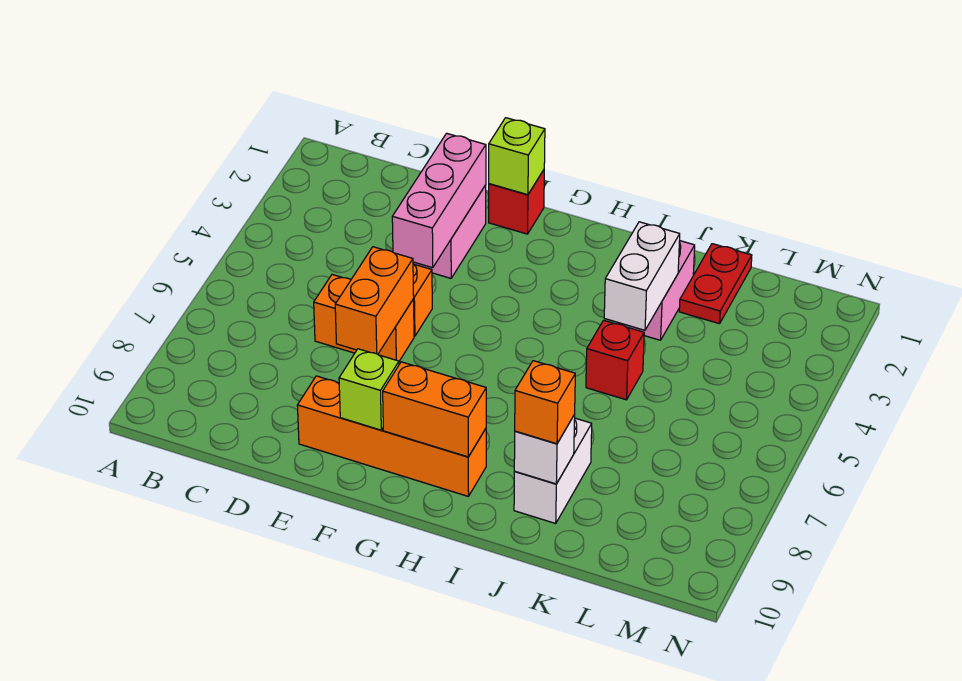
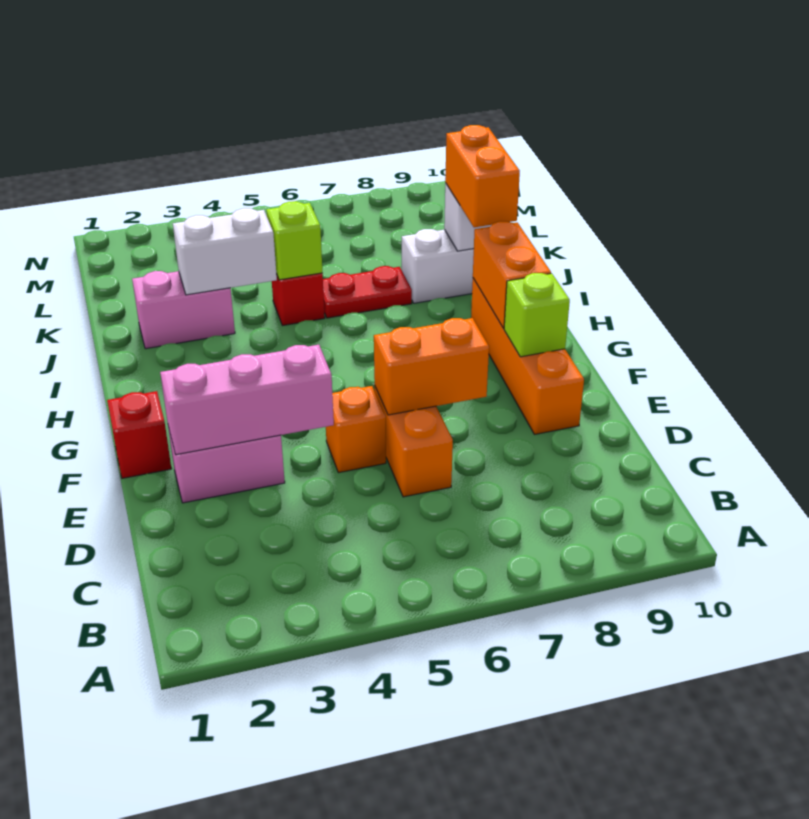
lime brick F1 level 2 -> lime brick J5 level 2
orange brick J9 level 3 -> orange brick I9:J9 level 3
red plate K1:K2 level 1 -> red plate J6:J7 level 1

